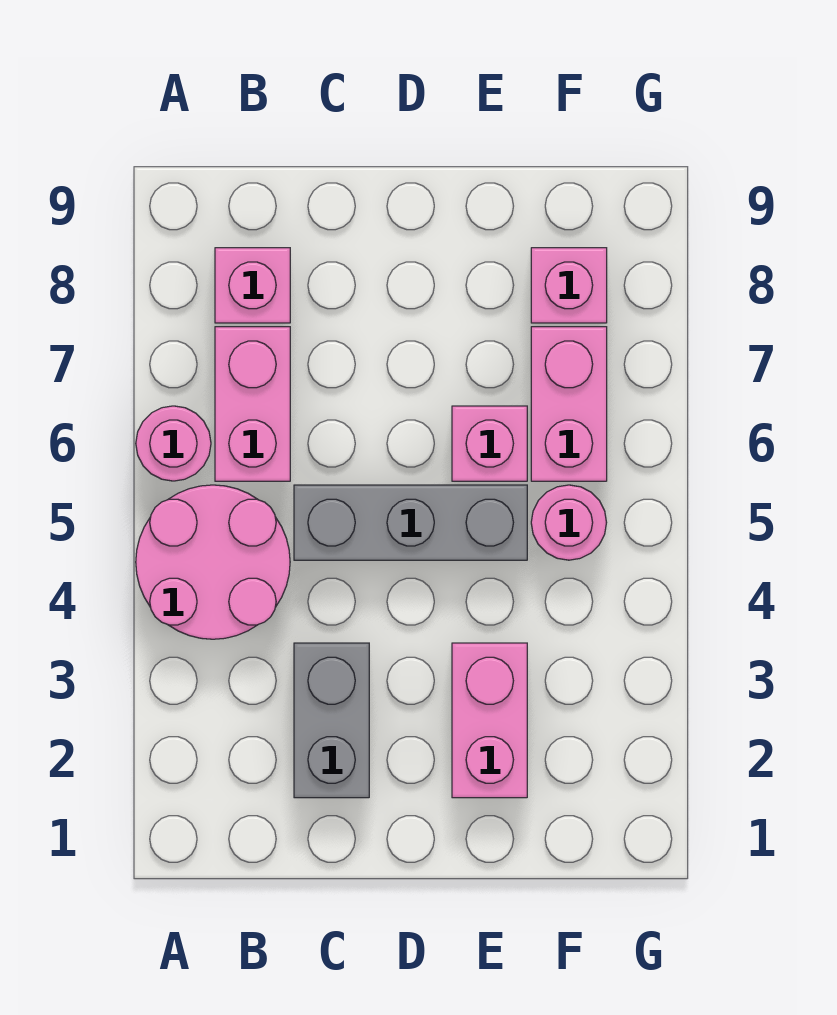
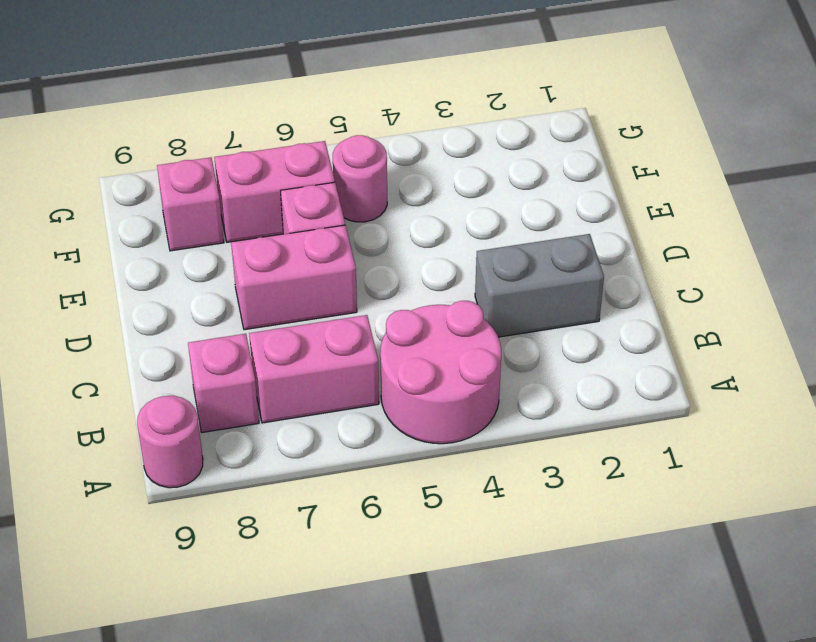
pink round brick A6 level 1 -> pink round brick A9 level 1
grey brick C5:E5 level 1 -> none
pink brick E2:E3 level 1 -> pink brick D6:D7 level 1

